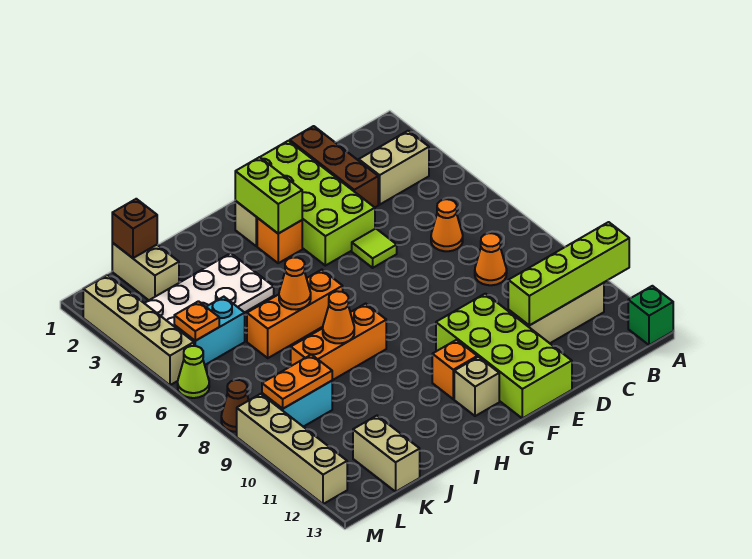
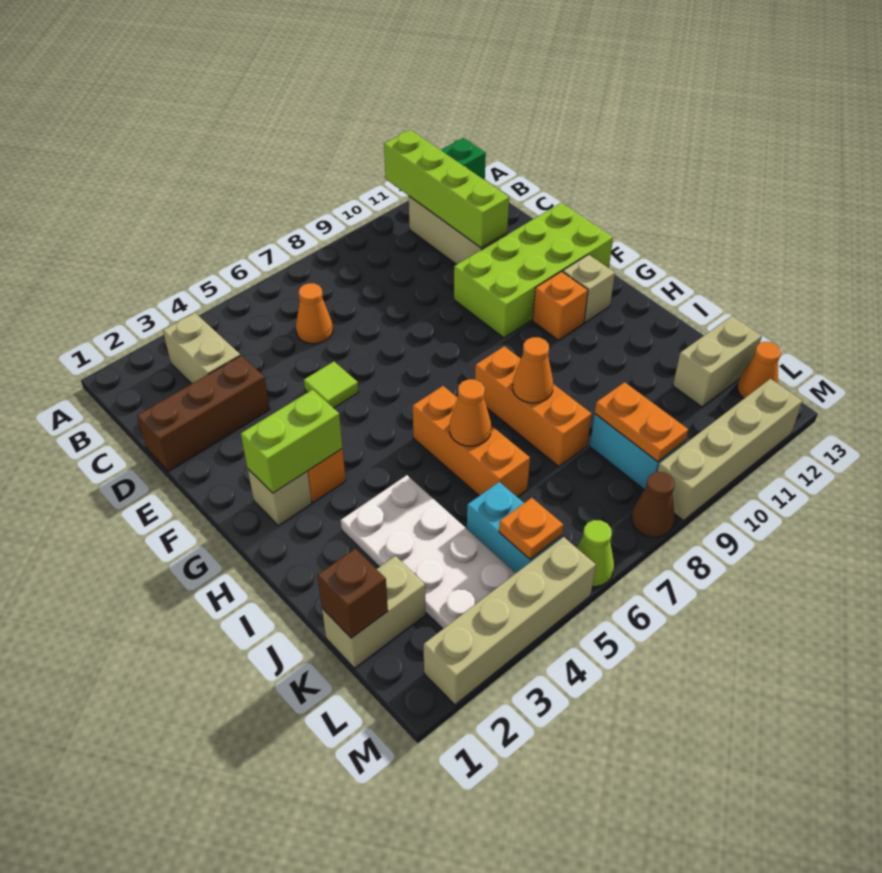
orange cone C8 level 1 -> orange cone L13 level 1
lime brick E1:F4 level 1 -> none

